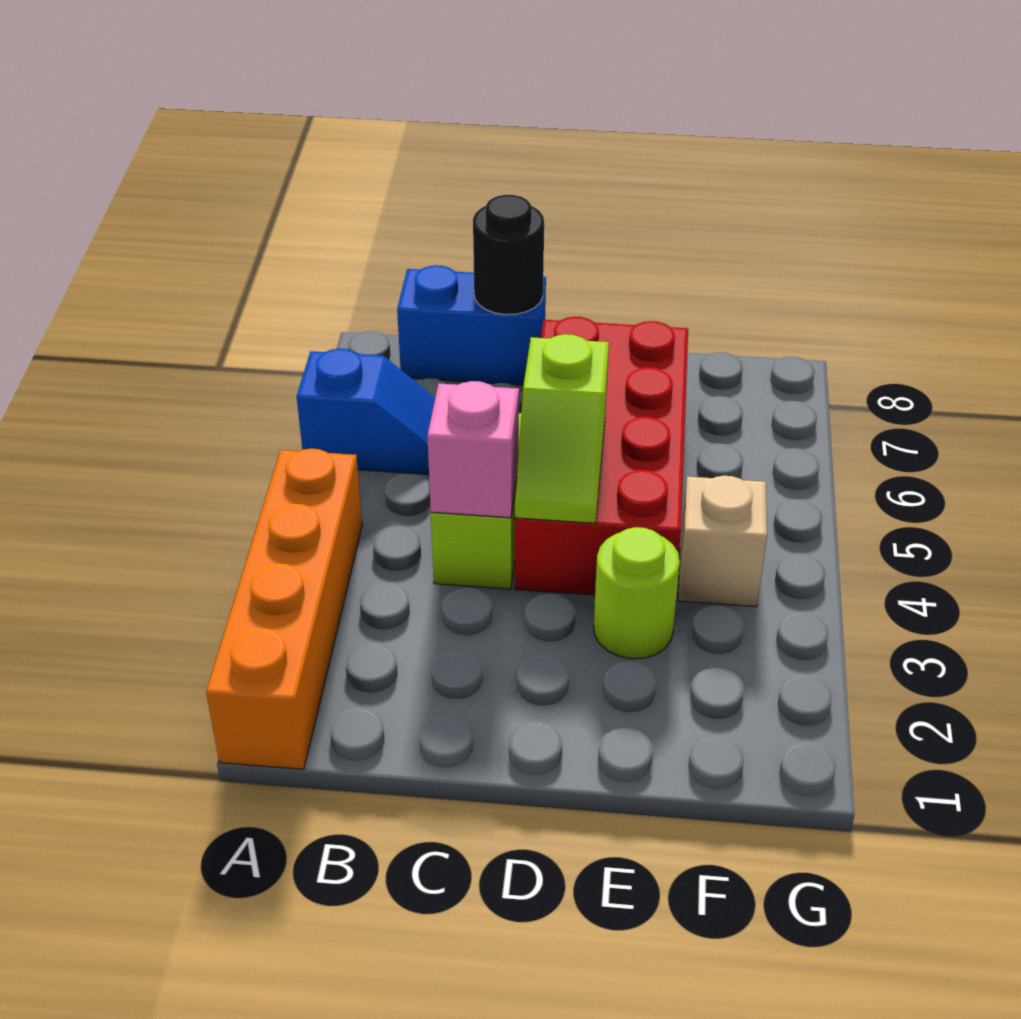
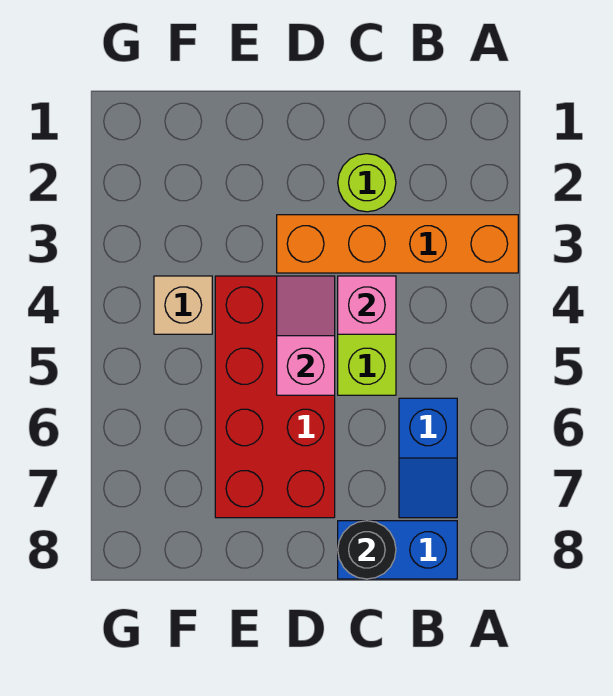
orange brick A1:A4 level 1 -> orange brick A3:D3 level 1
blue slope A6:B6 level 1 top A -> blue slope B6:B7 level 1 top 6
lime slope D4:D5 level 2 top 5 -> pink slope D4:D5 level 2 top 5
lime round brick E3 level 1 -> lime round brick C2 level 1

